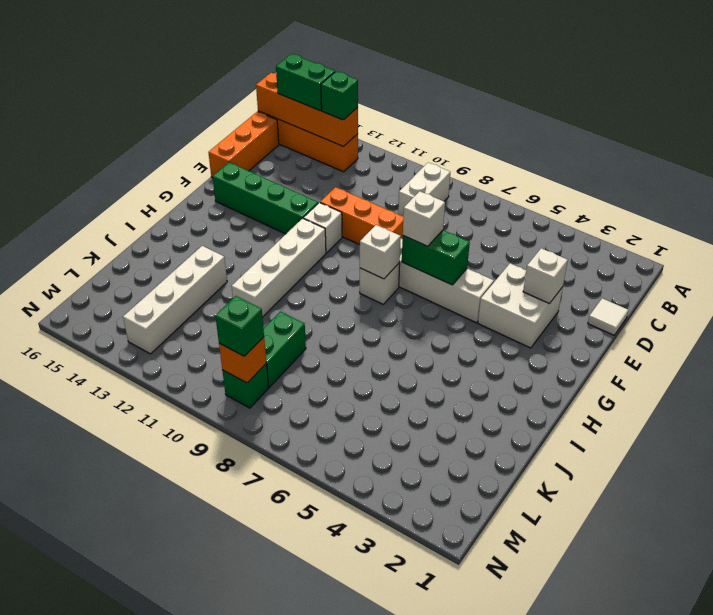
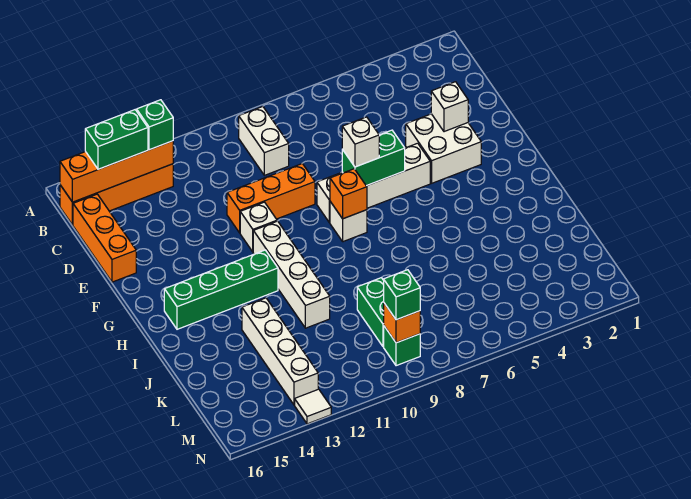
white tile D1 level 1 -> white tile N13 level 1
green brick F12:F15 level 1 -> green brick H12:H15 level 1
white brick G8 level 2 -> orange brick G8 level 2

